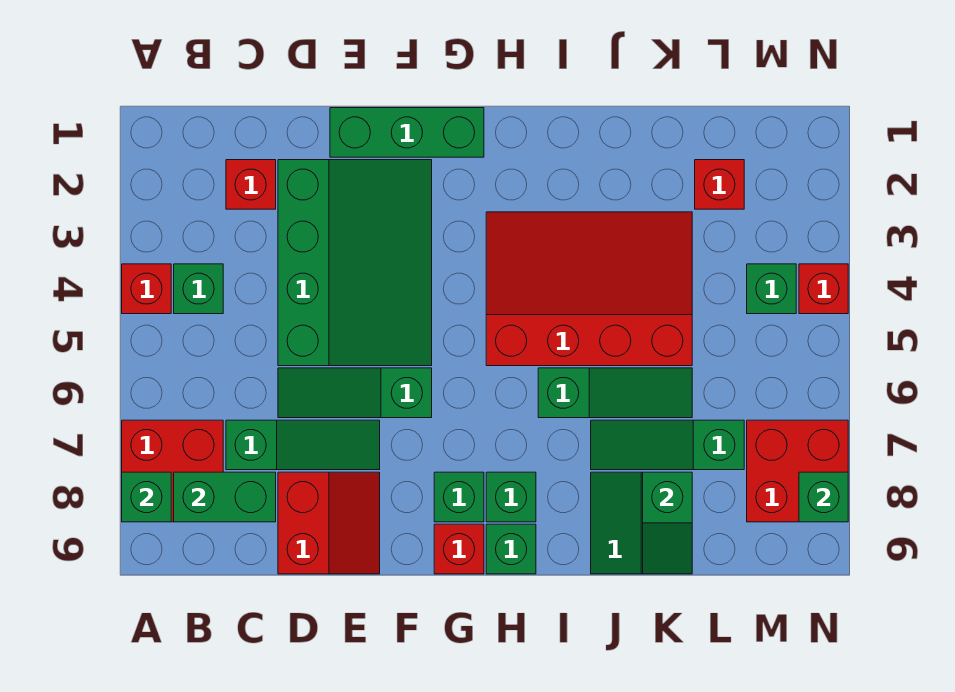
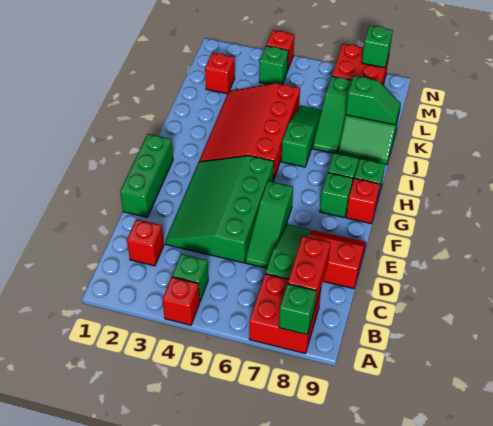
green brick B8:C8 level 2 -> red brick B8:C8 level 2
green slope D2:F5 level 1 top D -> green slope D3:G5 level 1 top 5

